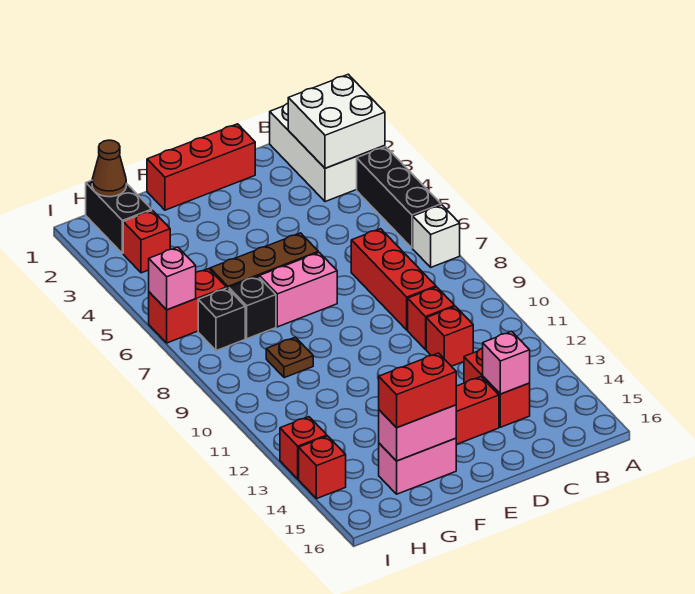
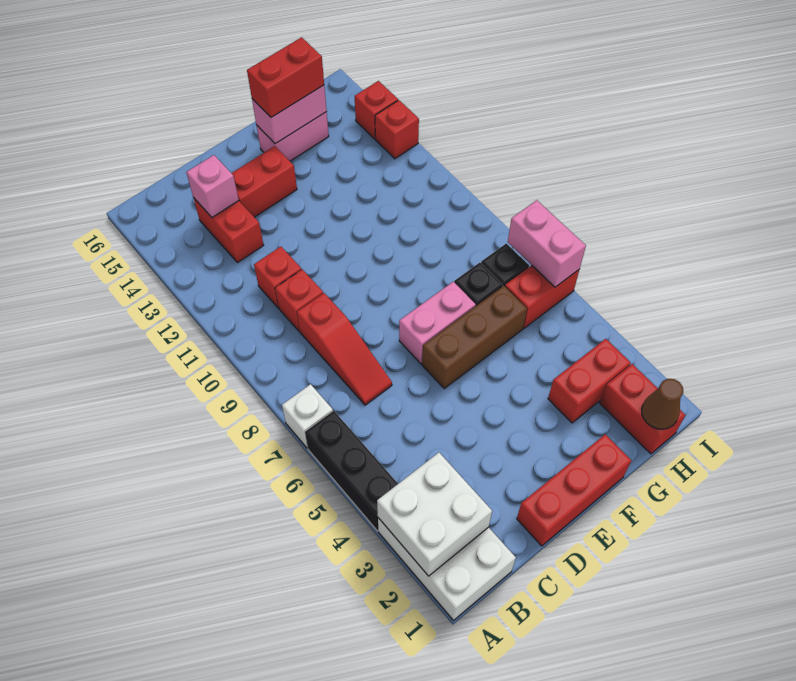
red brick C7:C9 level 1 -> red slope C7:C9 level 1 top 9
brown plate G9 level 1 -> none
black brick H1:H2 level 1 -> red brick H1:H2 level 1
red brick H3 level 1 -> red brick G3:H3 level 1
pink brick I6 level 2 -> pink brick I6:I7 level 2

